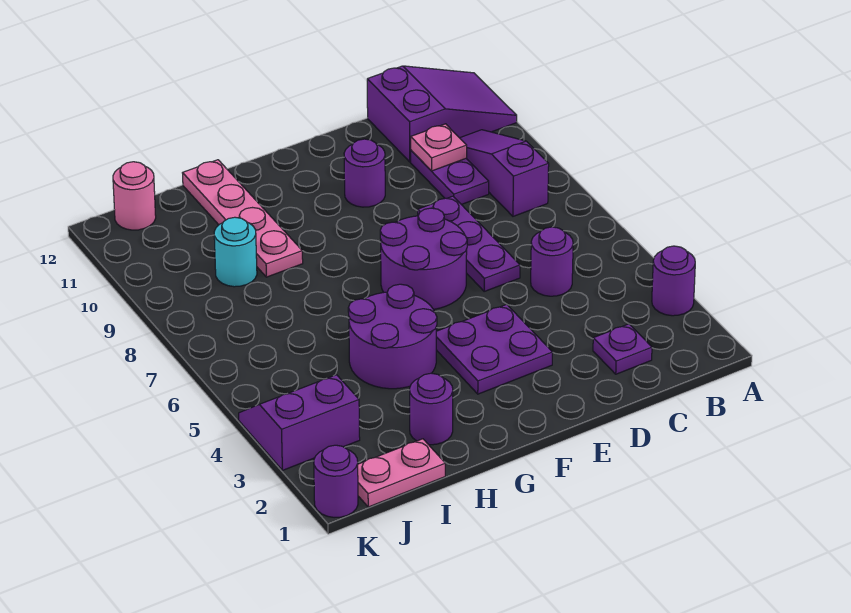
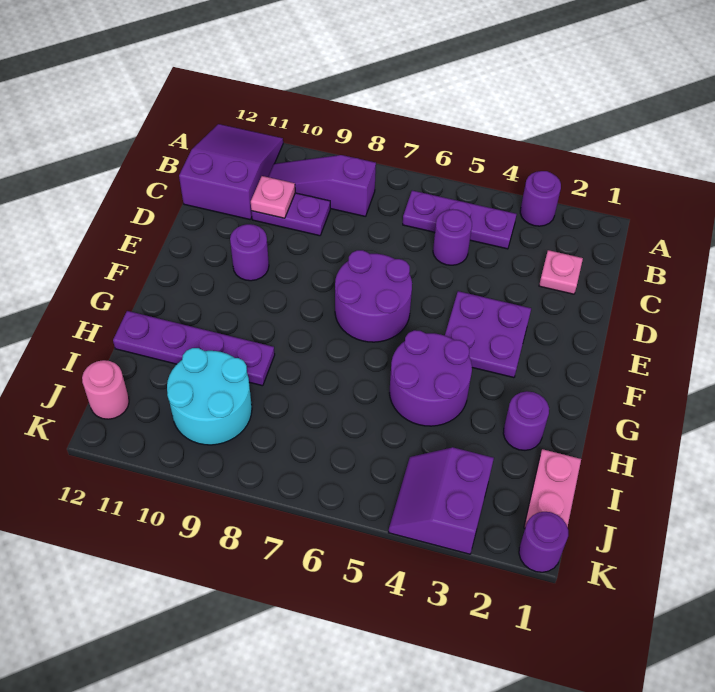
purple plate C2 level 1 -> pink plate C2 level 1
purple plate D6:D8 level 1 -> purple plate B4:B6 level 1
pink plate H9:H12 level 1 -> purple plate H9:H12 level 1
cyan round brick I9 level 1 -> cyan round brick I9:J10 level 1

